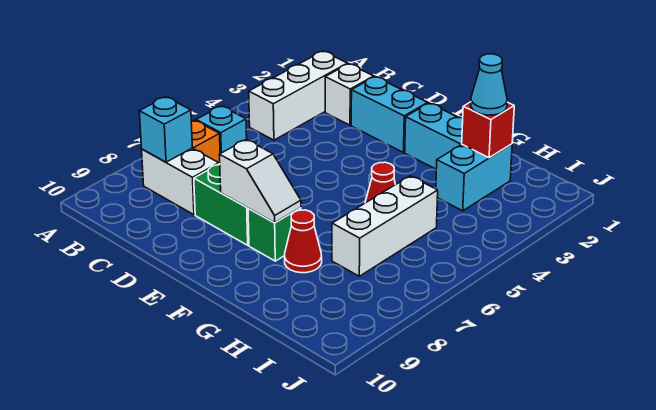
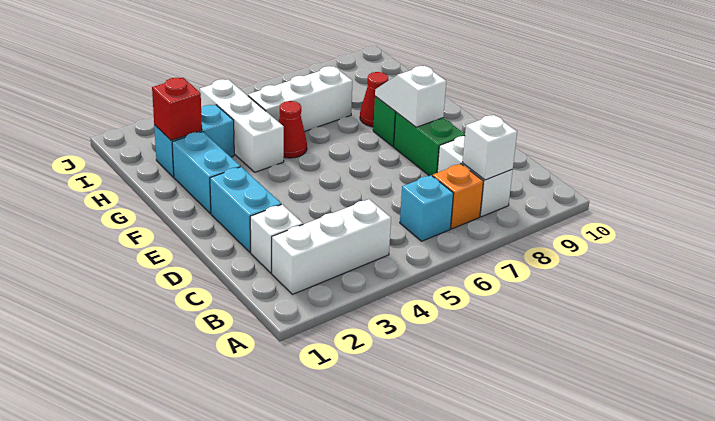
cyan brick B8 level 2 -> white brick B8 level 2
none -> white brick G4:I4 level 1
cyan cone H2 level 3 -> none

